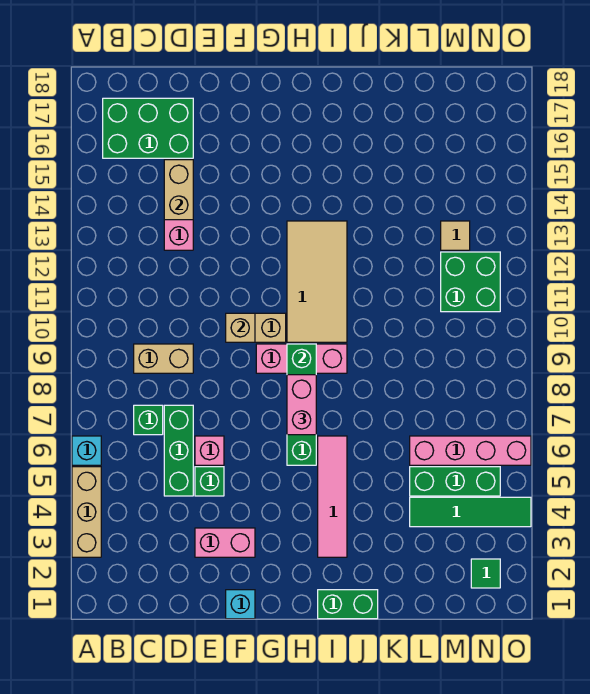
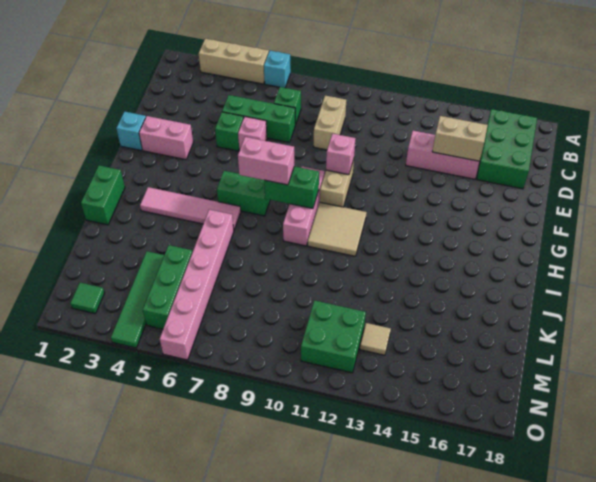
pink brick E3:F3 level 1 -> pink brick F2:F3 level 1
tan brick F10 level 2 -> pink brick F10 level 2
tan tile H10:I13 level 1 -> tan tile H10:I11 level 1
pink brick L6:O6 level 1 -> pink brick J6:O6 level 1

